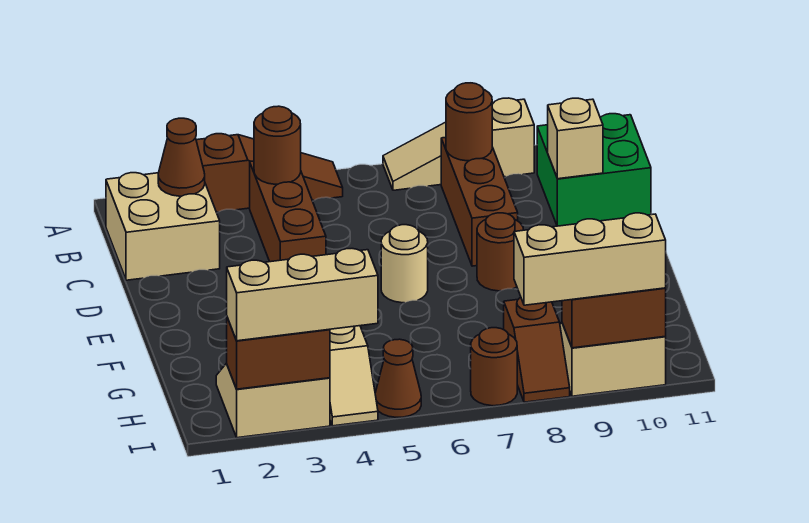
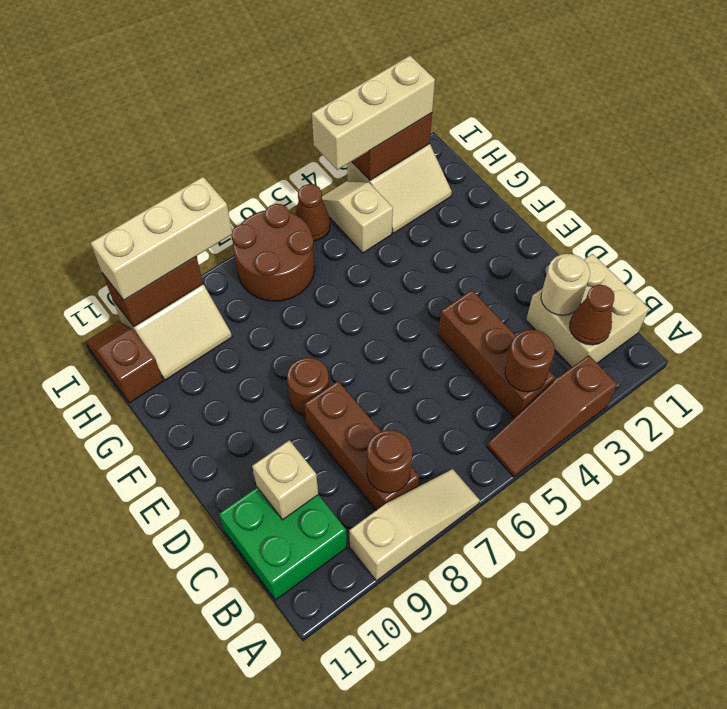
tan round brick E6 level 1 -> tan round brick C2 level 2
brown slope H8:I8 level 1 top H -> brown slope H11:I11 level 1 top H
brown round brick I7 level 1 -> brown round brick H6:I7 level 1

